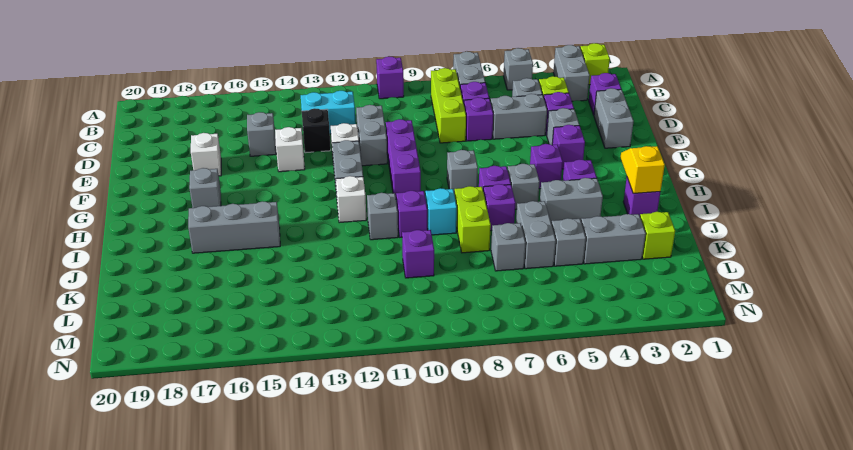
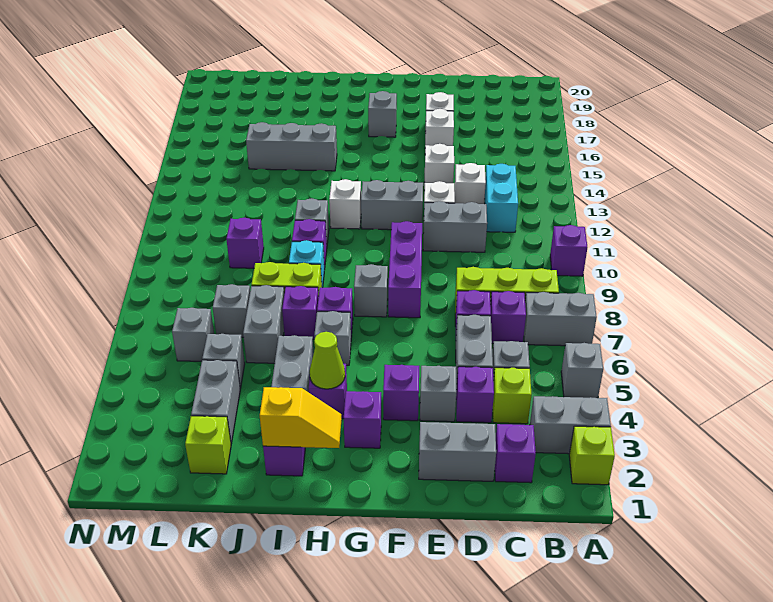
black brick D13 level 1 -> white brick D13 level 1
grey brick D15 level 1 -> grey brick L6 level 1
purple brick E10:G10 level 1 -> purple brick F8:F10 level 1
none -> white brick E16 level 1
purple brick G5 level 1 -> purple brick G3 level 1
none -> lime cone H4 level 2
grey brick I15:I17 level 1 -> grey brick I15:K15 level 1
grey brick J6:K6 level 1 -> grey brick J6:J7 level 1

